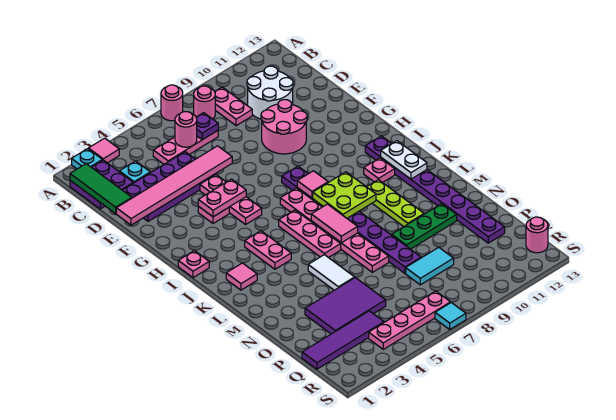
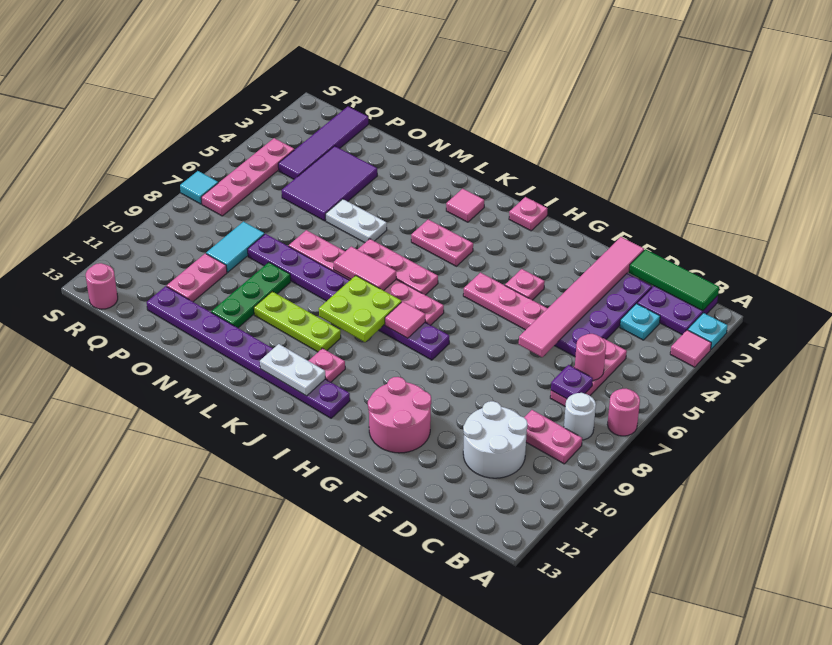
pink round brick B8 level 1 -> white round brick B8 level 1
pink round brick E9:F10 level 1 -> pink round brick F11:G12 level 1
pink plate G4:G5 level 2 -> pink plate P10:P11 level 1
white tile M5:N5 level 1 -> white plate M5:N5 level 1

